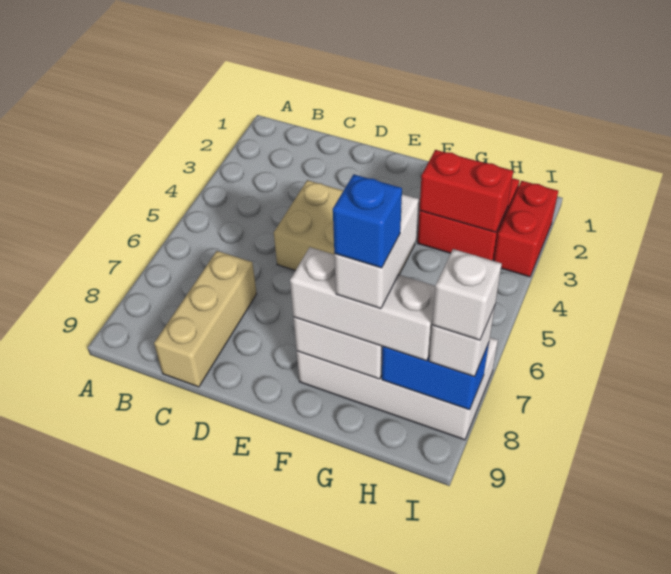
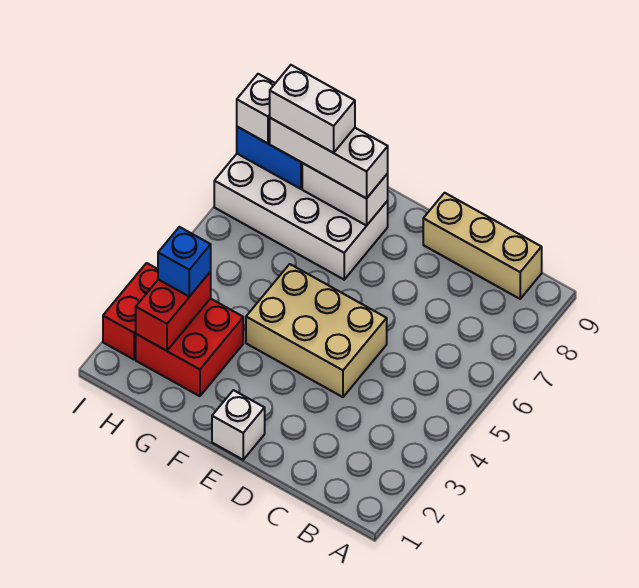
tan brick C7:C9 level 1 -> tan brick B9:D9 level 1
red brick G3:H3 level 2 -> red brick H2:H3 level 2
white brick G7:G8 level 4 -> white brick G8:H8 level 4
blue brick G8 level 5 -> blue brick H3 level 3
white brick I8 level 4 -> white brick E1 level 1

